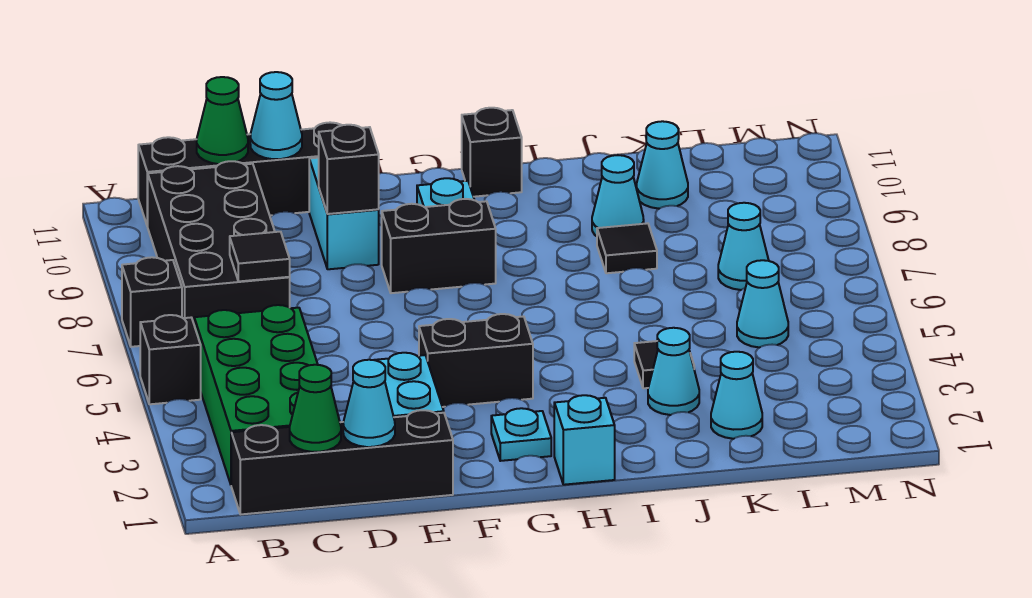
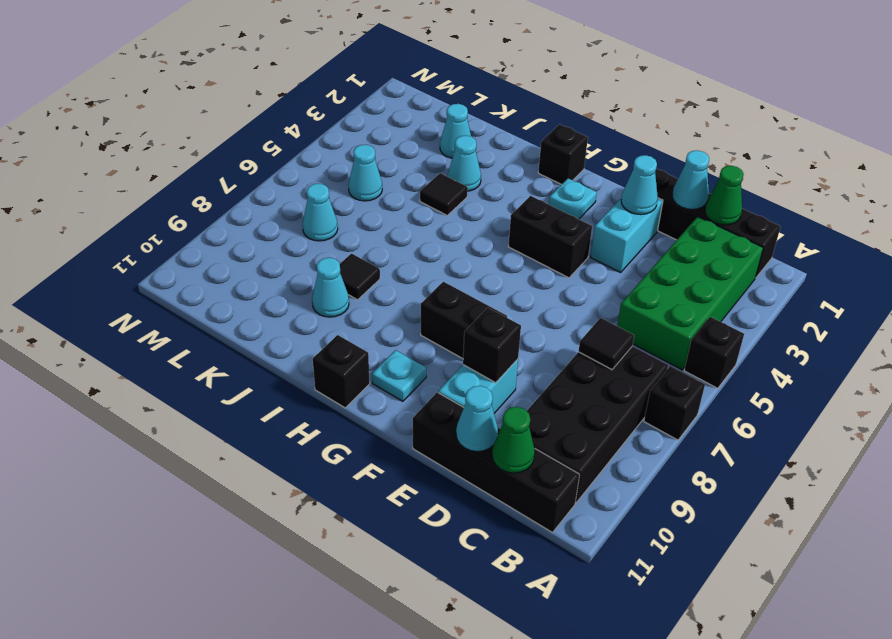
cyan brick H1 level 1 -> black brick H1 level 1
cyan cone K10 level 1 -> cyan cone E2 level 2

